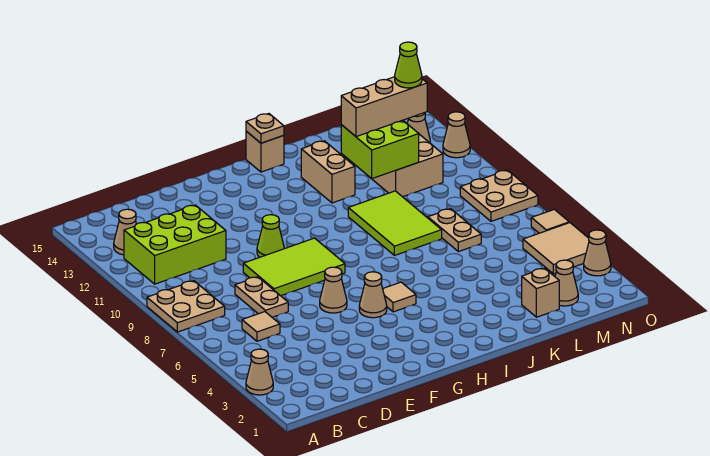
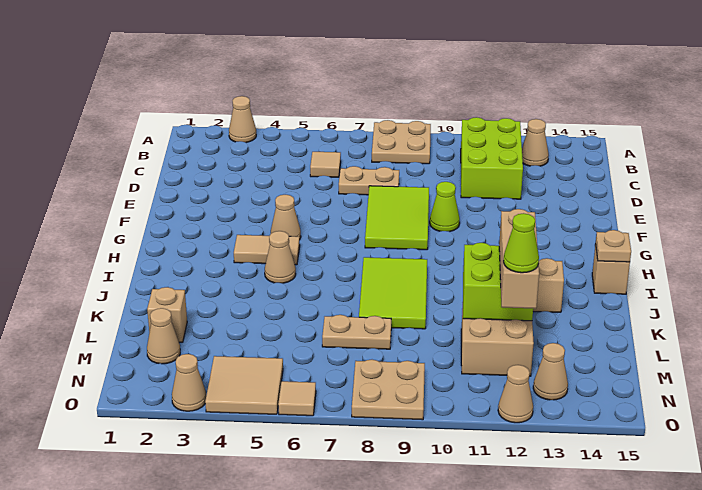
tan cone F6 level 1 -> tan cone I5 level 1
tan tile H5 level 1 -> tan tile H4:H5 level 1
lime tile J8:K10 level 1 -> lime tile I8:K9 level 1

